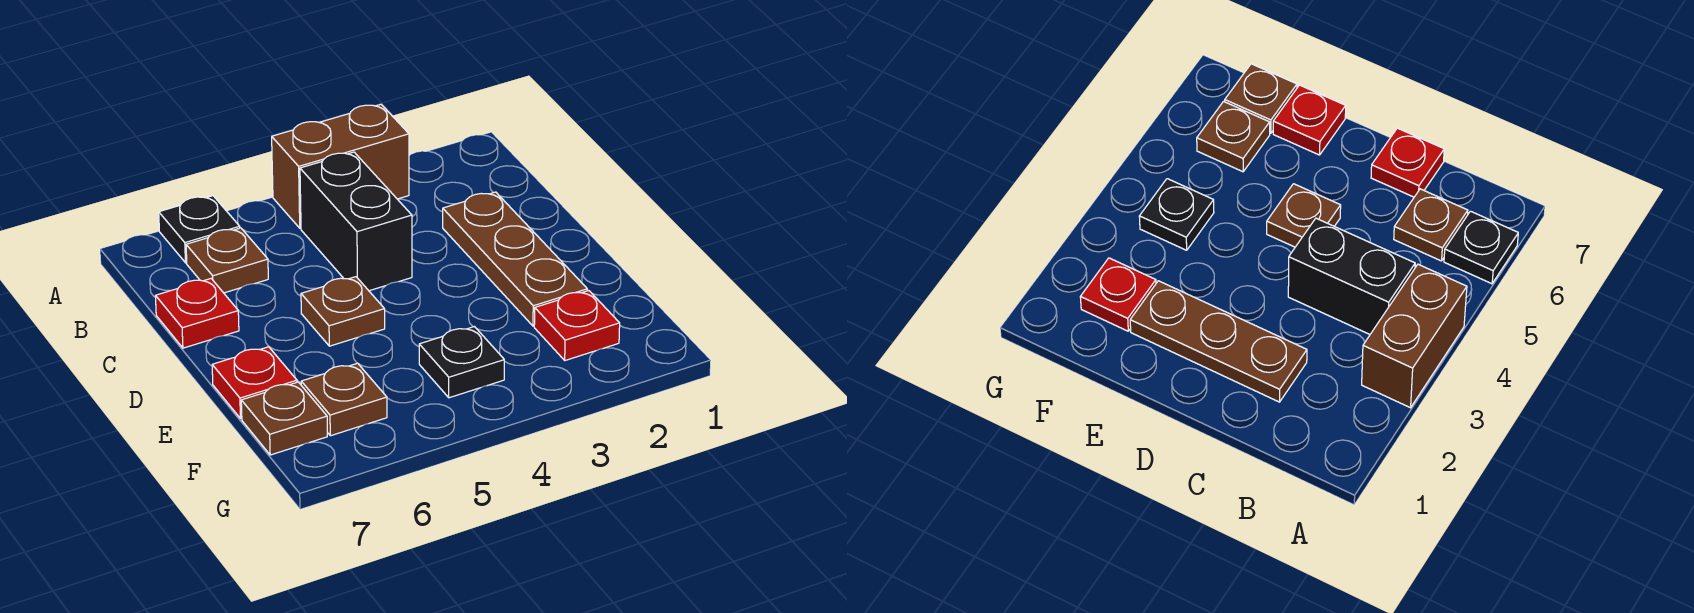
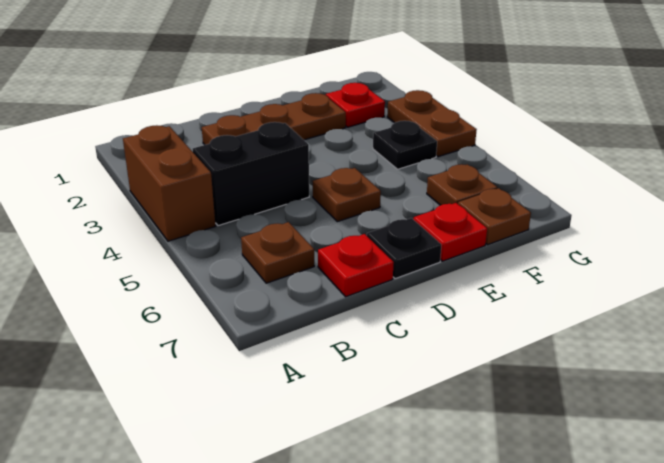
black plate A6 level 1 -> black plate D7 level 1
none -> brown plate G3:G4 level 1

